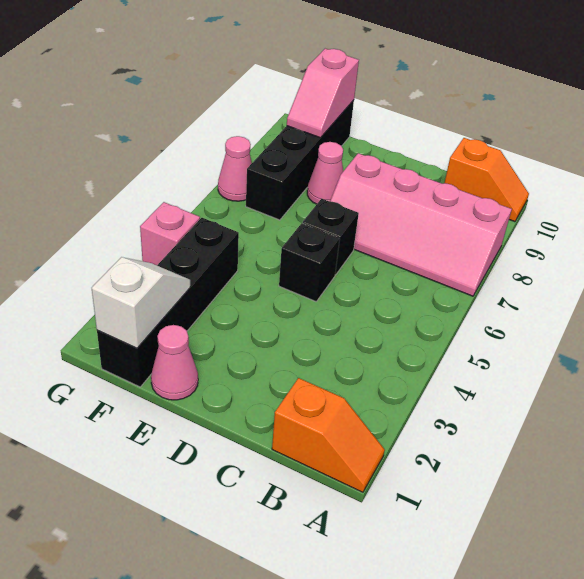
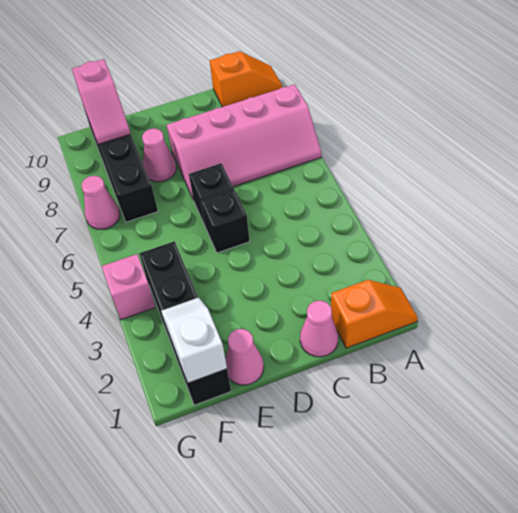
none -> pink cone C1 level 1

